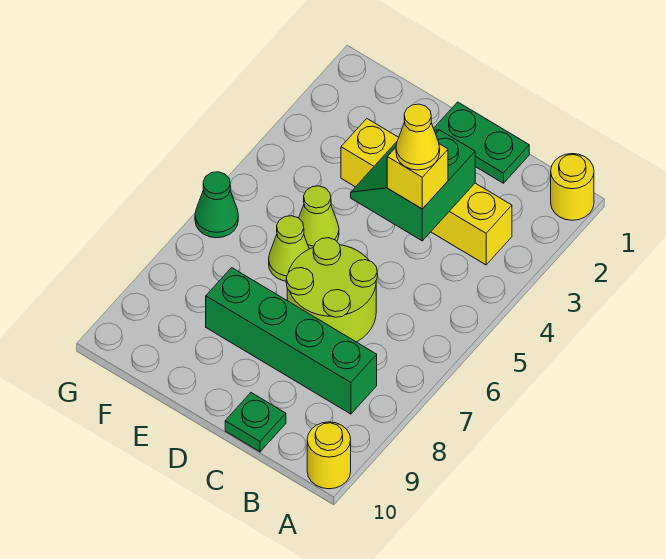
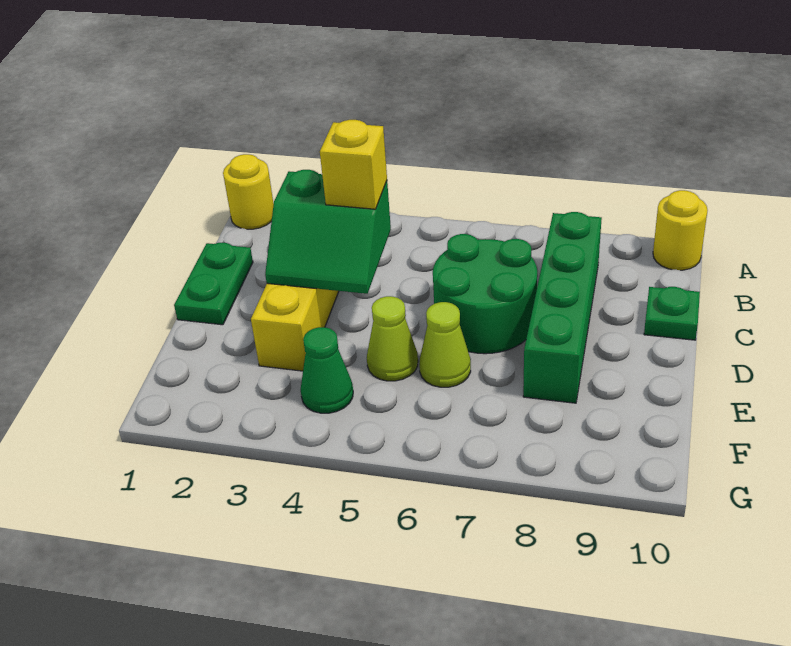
yellow cone C4 level 4 -> none
lime round brick C6:D7 level 1 -> green round brick C6:D7 level 1
green cone G6 level 1 -> green cone F4 level 1

